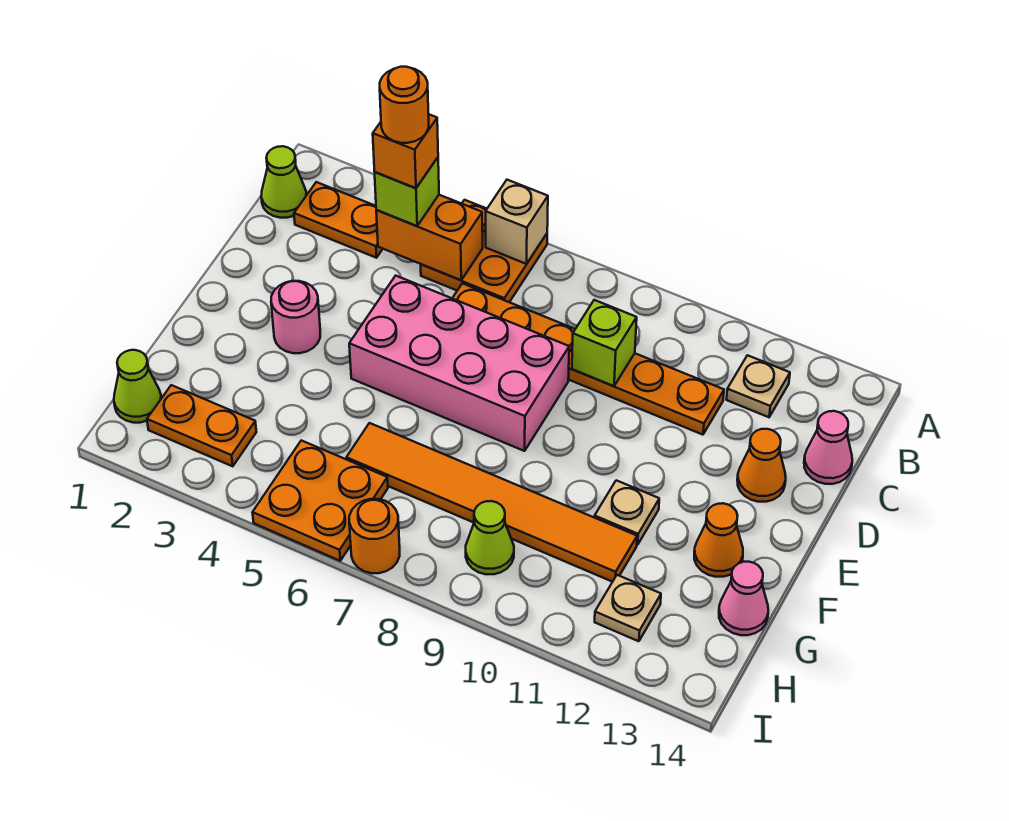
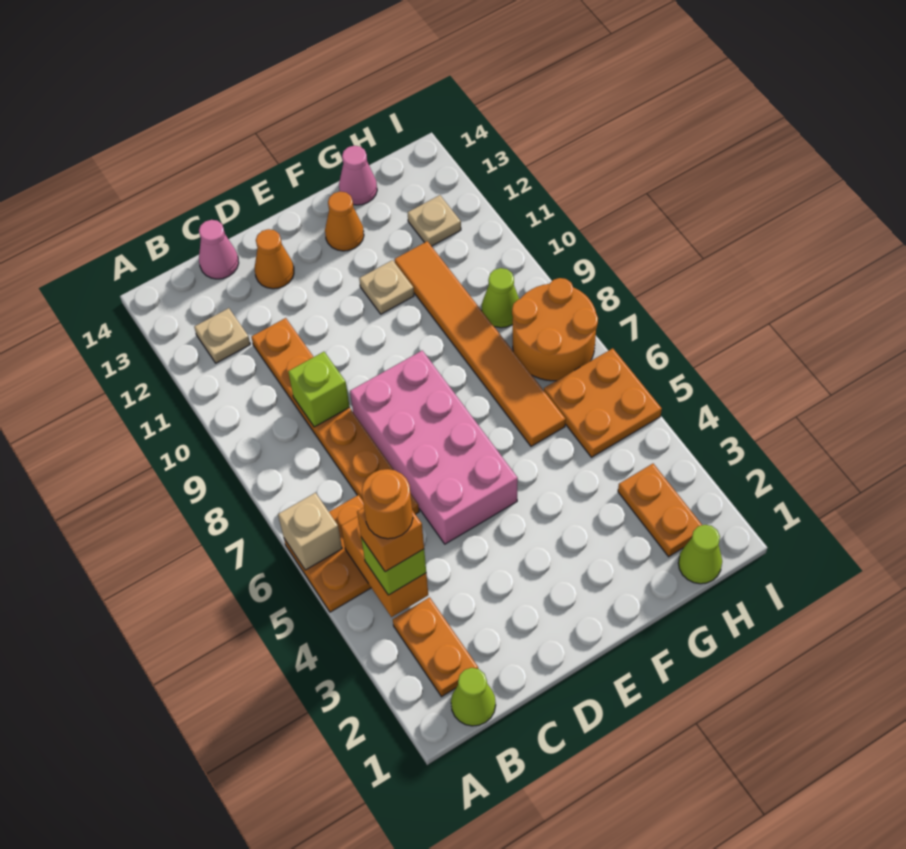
pink round brick E3 level 1 -> none
orange round brick I7 level 1 -> orange round brick H7:I8 level 1

